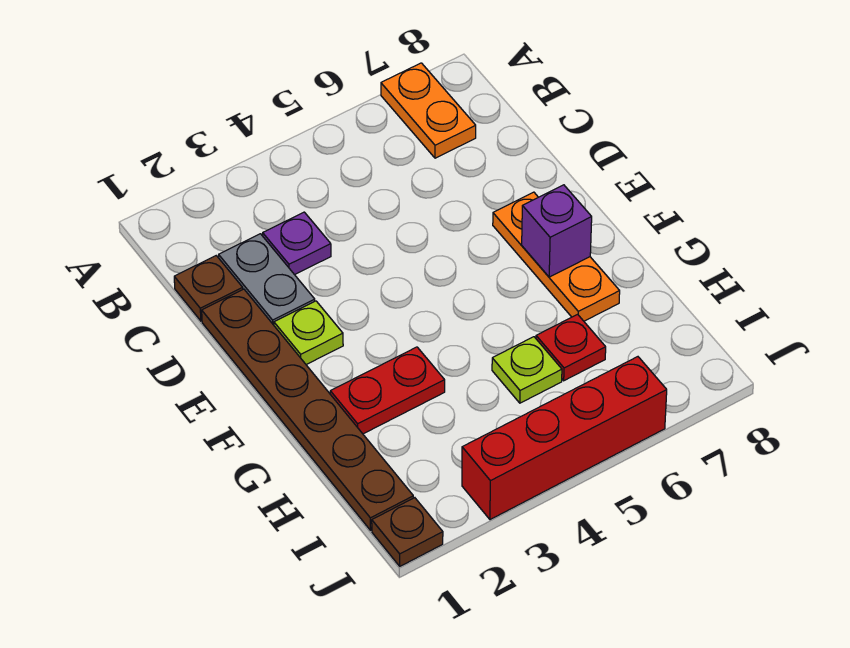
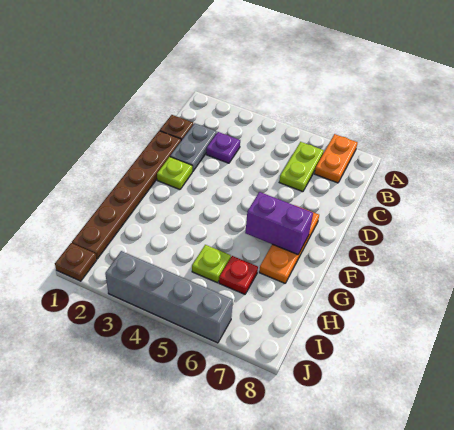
none -> lime plate B6:C6 level 1
purple brick F7 level 2 -> purple brick F6:F7 level 2
red plate G2:G3 level 1 -> none
red brick J3:J6 level 1 -> grey brick J3:J6 level 1

